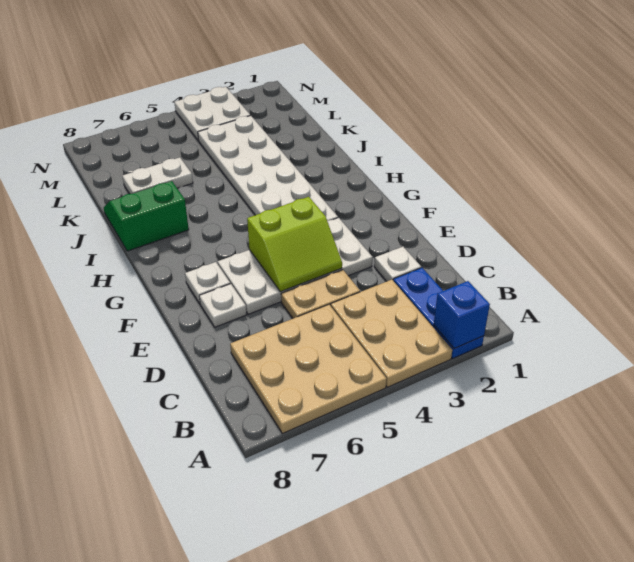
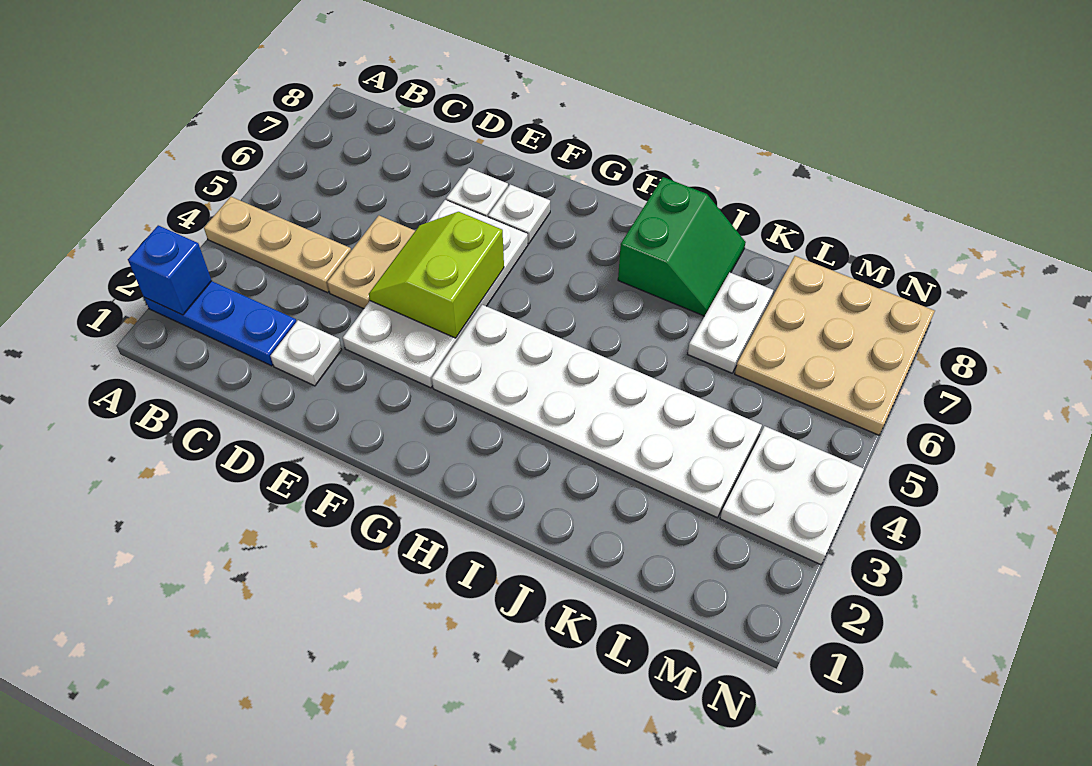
tan plate A3:C4 level 1 -> tan plate A4:C4 level 1
tan plate A5:C7 level 1 -> tan plate L6:N8 level 1

